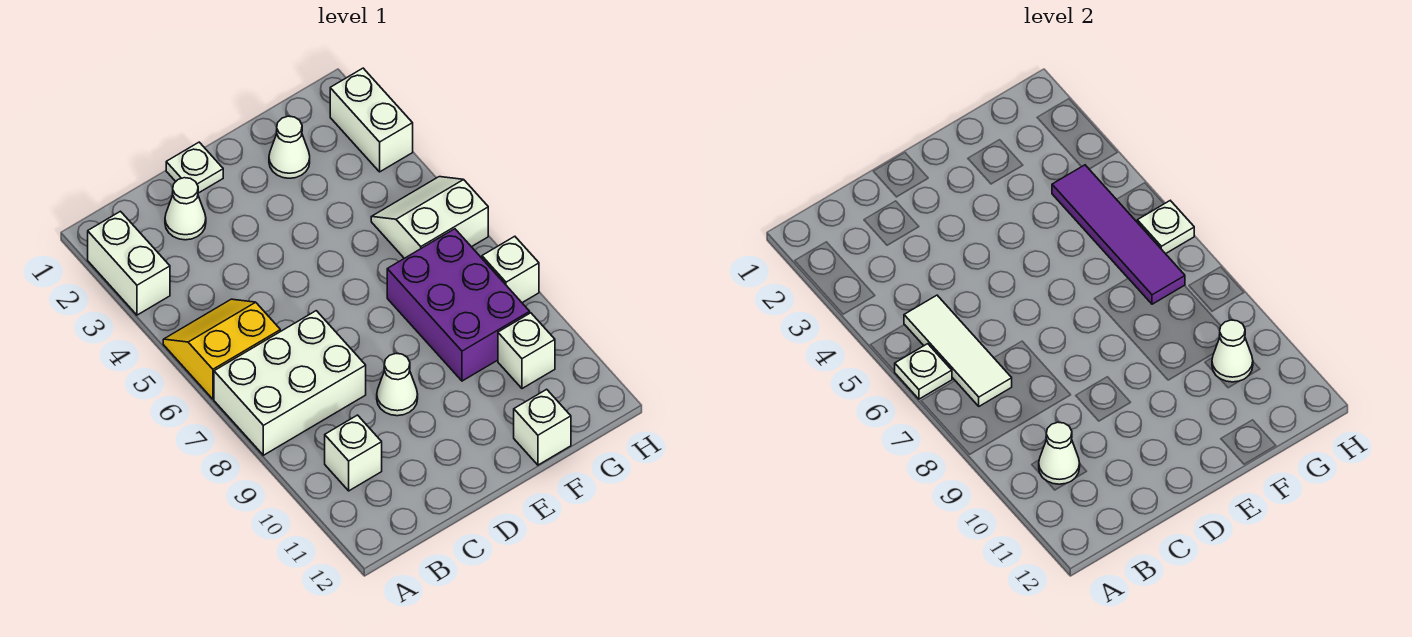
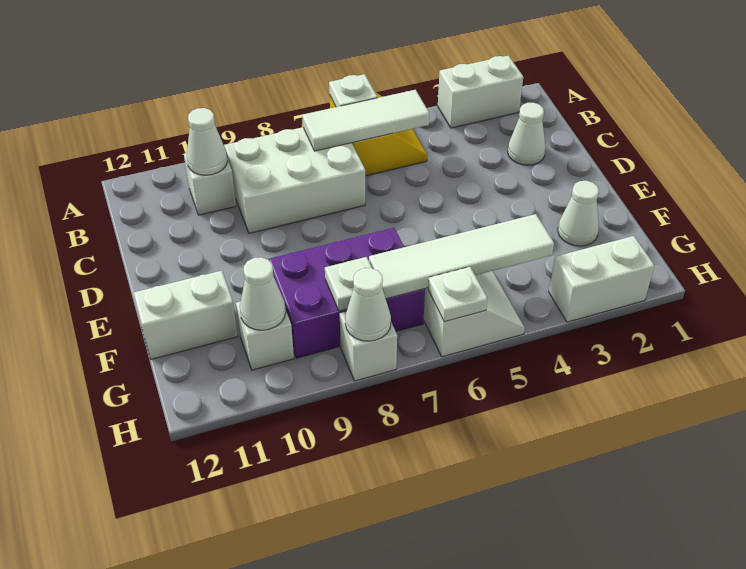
white brick A7:C8 level 1 -> white brick B7:C9 level 1
white plate D1 level 1 -> white plate G8 level 2
white cone D9 level 1 -> white cone H8 level 2
white brick F12 level 1 -> white brick F11:F12 level 1
purple tile G4:G7 level 2 -> white tile G4:G7 level 2

